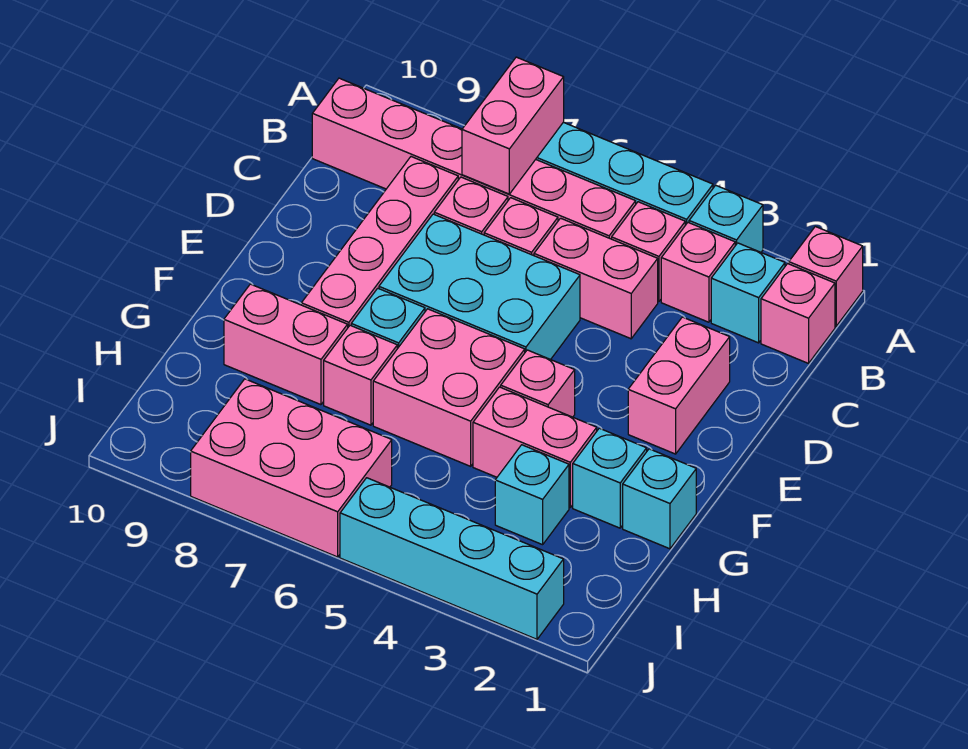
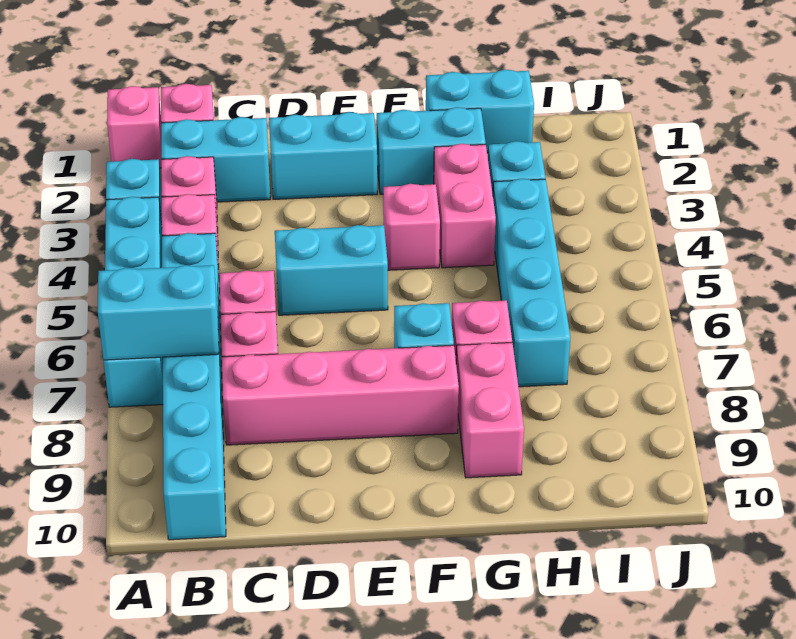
pink brick A7:B7 level 2 -> cyan brick A7:B7 level 2
cyan brick B2 level 1 -> cyan brick B2:C2 level 1
pink brick B5:B10 level 1 -> cyan brick B5:B10 level 1
pink brick C4:C5 level 1 -> none
pink brick D2:E2 level 1 -> cyan brick D2:E2 level 1
cyan brick D5:E7 level 1 -> cyan brick D5:E5 level 1
pink brick F5:G6 level 1 -> none
cyan brick G1 level 1 -> cyan brick G1:H1 level 1
cyan brick G2 level 1 -> cyan brick F2:G2 level 1
pink brick I6:J8 level 1 -> none
cyan brick J2:J5 level 1 -> cyan brick H4:H7 level 1

